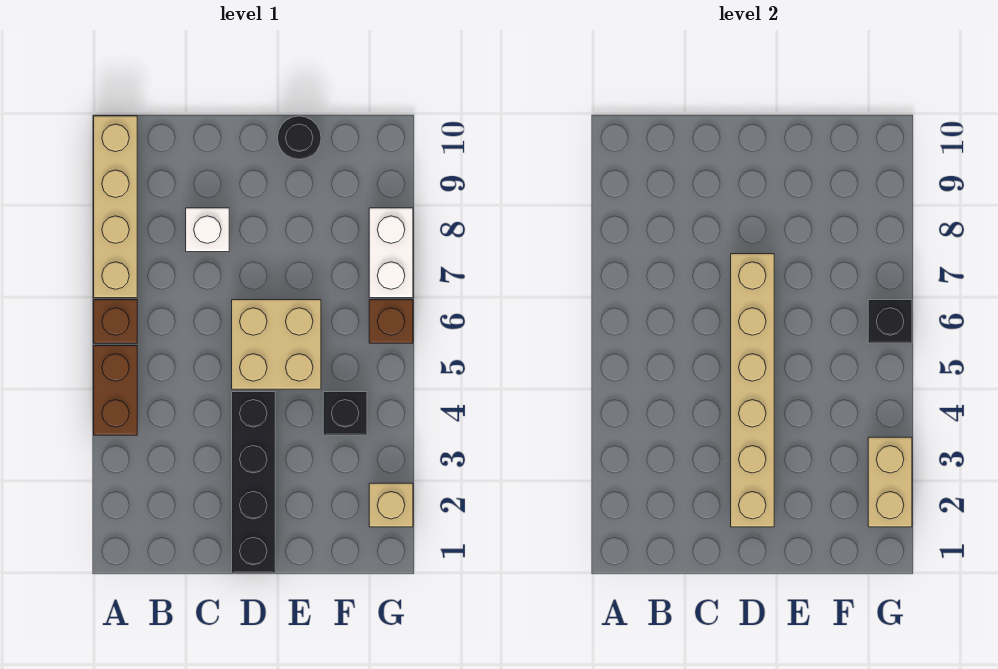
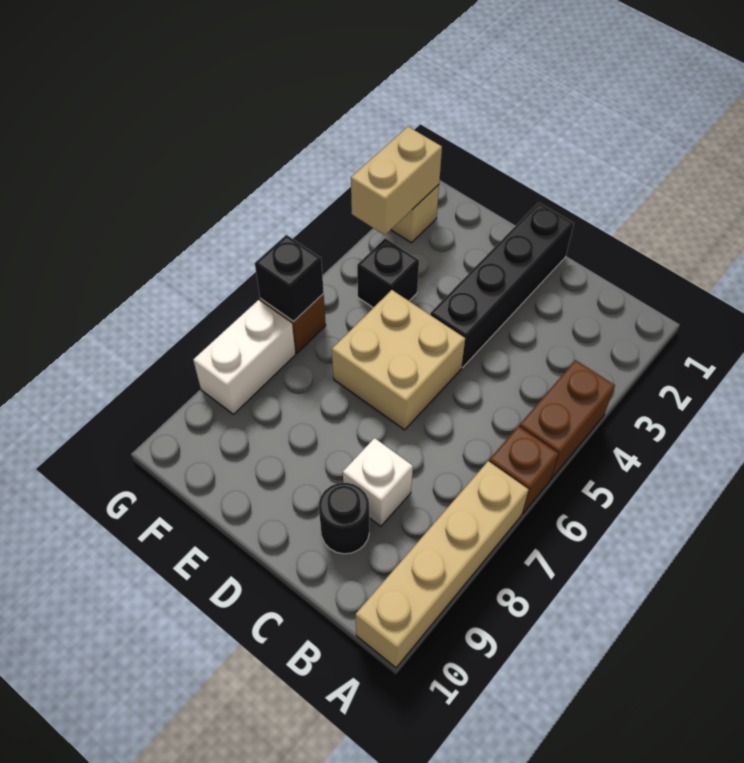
tan brick D2:D7 level 2 -> none
black round brick E10 level 1 -> black round brick C9 level 1

